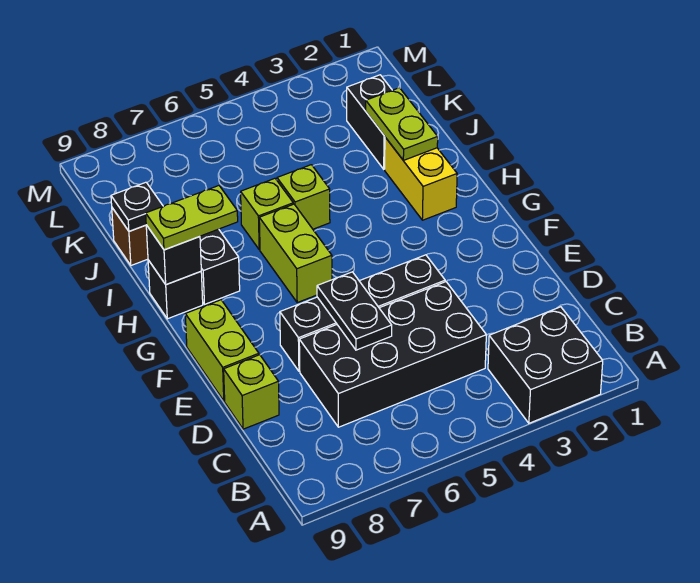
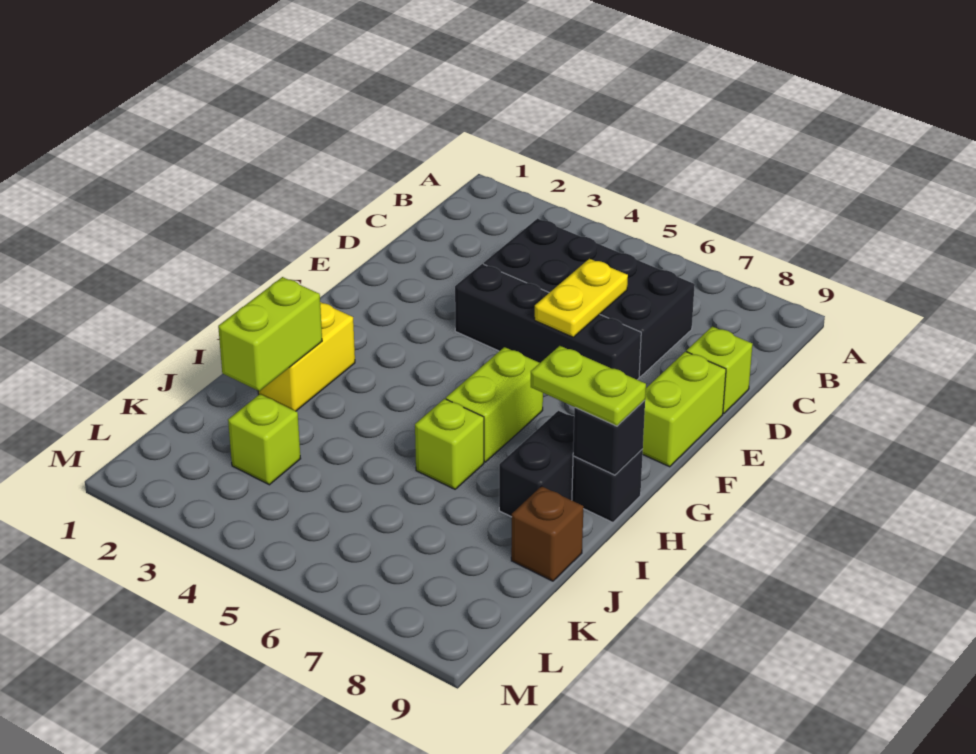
black brick A2:B3 level 1 -> none
black plate D6:E6 level 2 -> yellow plate D6:E6 level 2
lime plate I2:J2 level 2 -> lime brick I2:J2 level 2
lime brick I5 level 1 -> lime brick K3 level 1
black brick J2:K2 level 1 -> none
black plate J9 level 2 -> none

